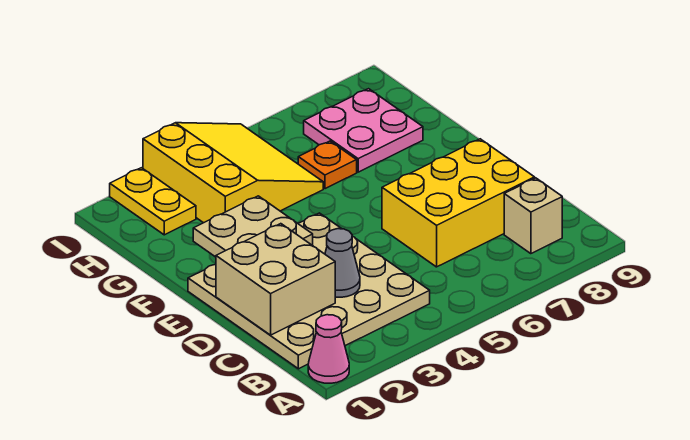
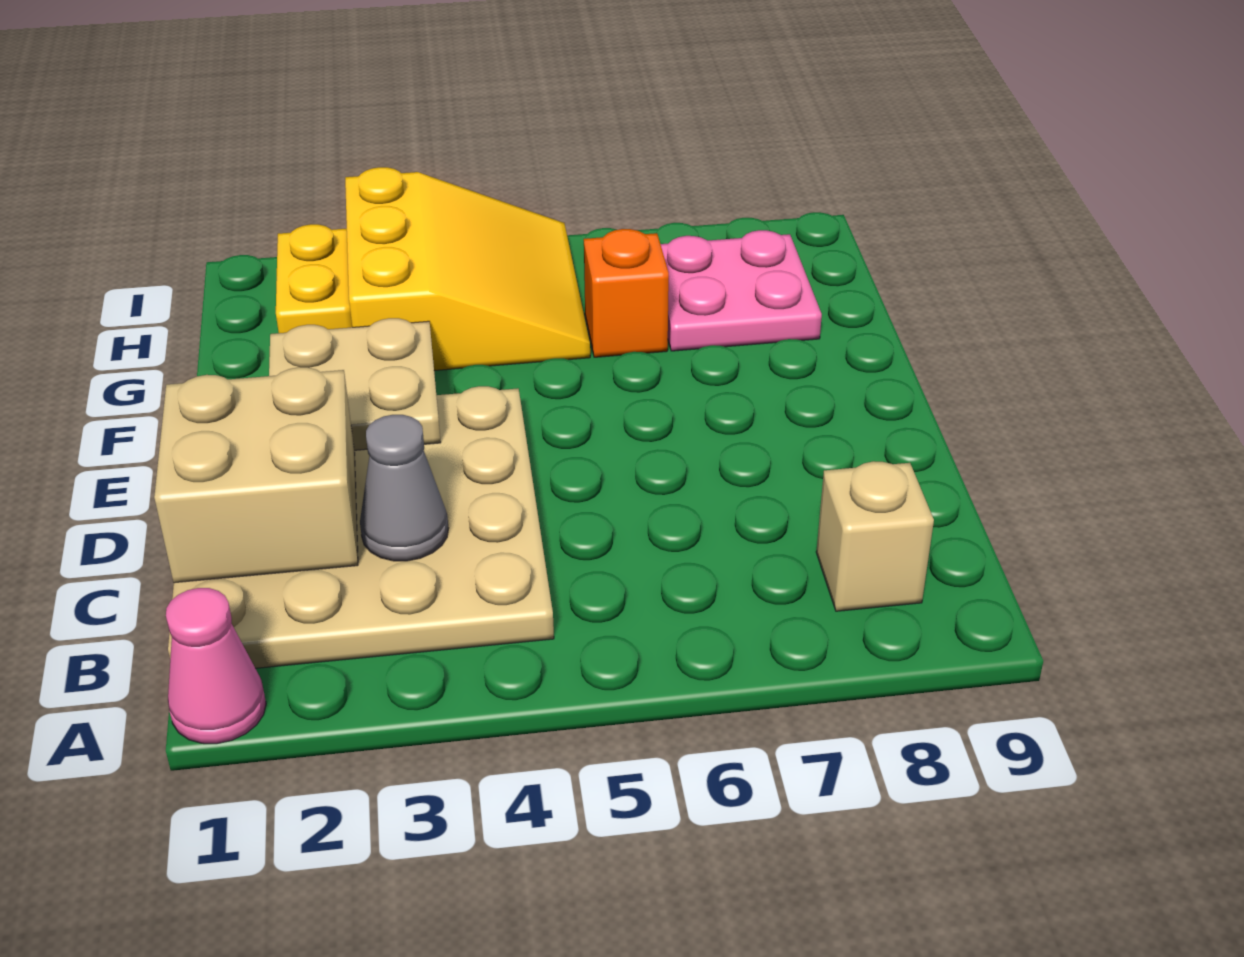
yellow brick C6:D8 level 1 -> none
orange plate G6 level 1 -> orange brick G6 level 1

